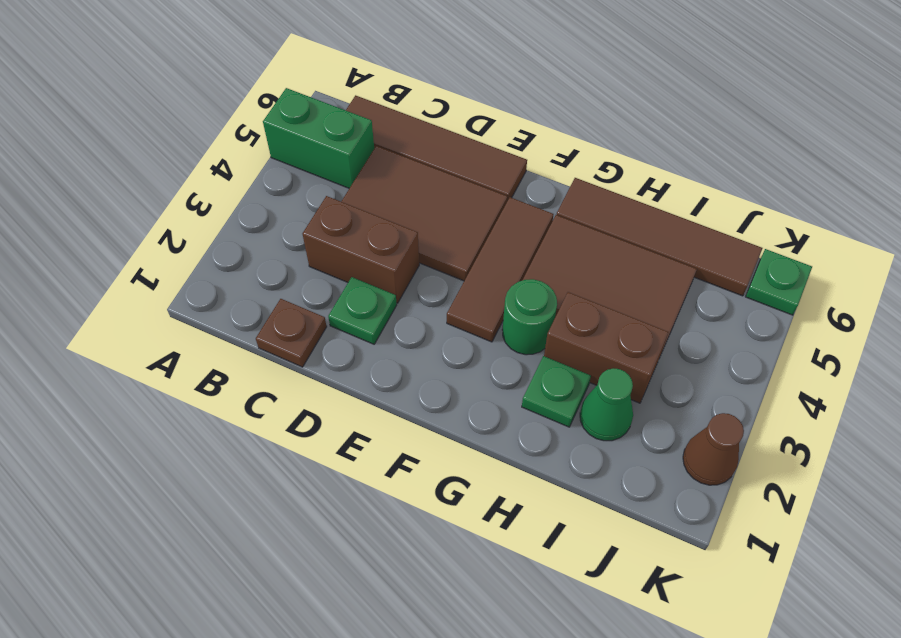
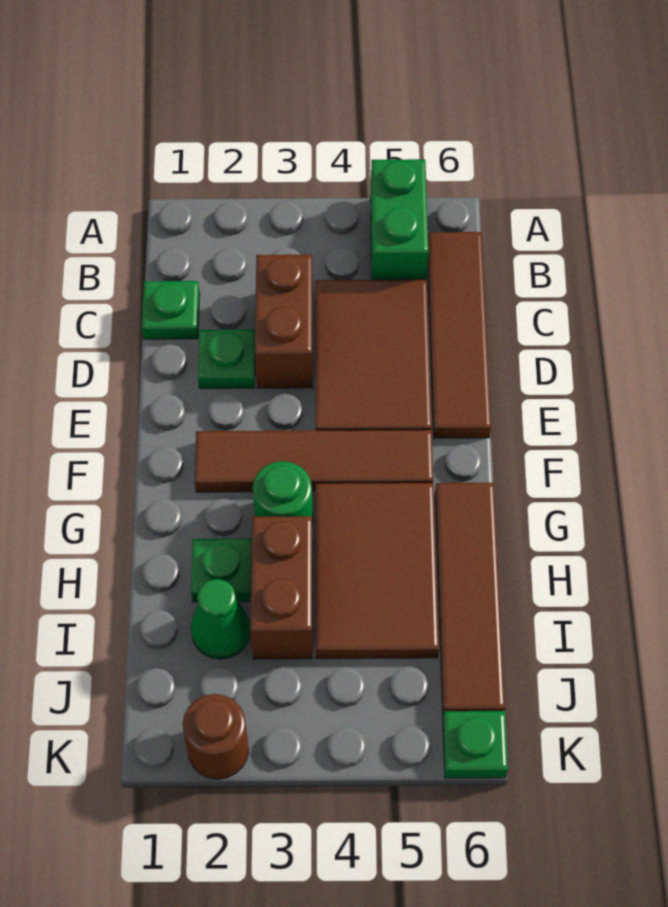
brown plate C1 level 1 -> green plate C1 level 1
brown tile F3:F5 level 1 -> brown tile F2:F5 level 1
brown cone K2 level 1 -> brown round brick K2 level 1

